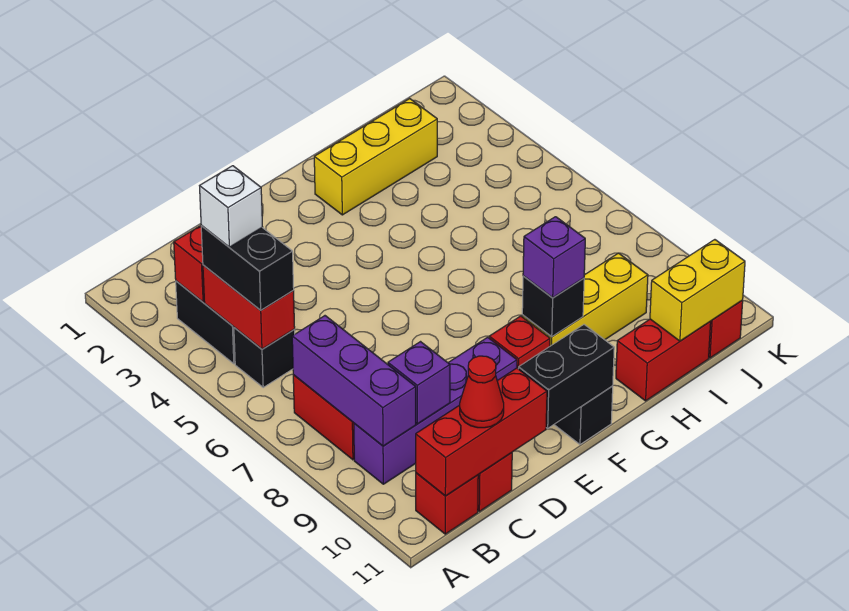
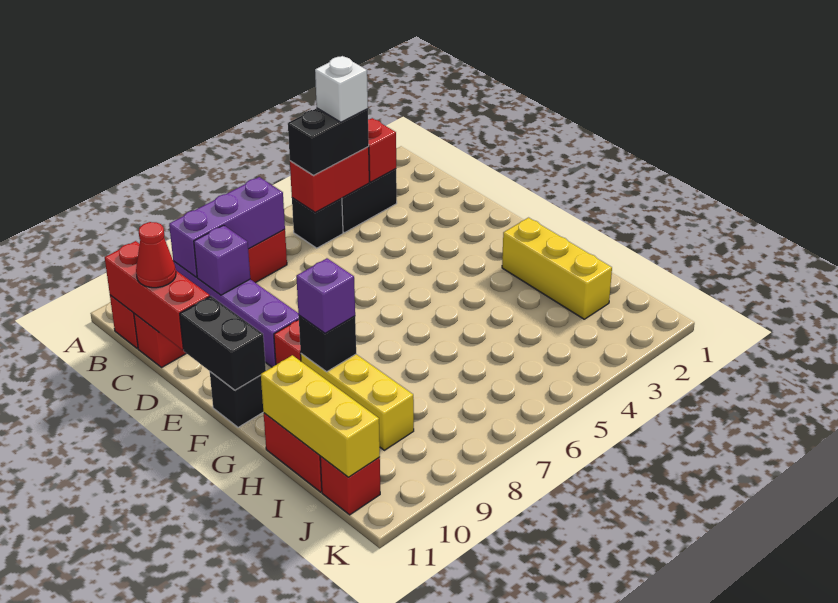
yellow brick I11:J11 level 2 -> yellow brick H11:J11 level 2

